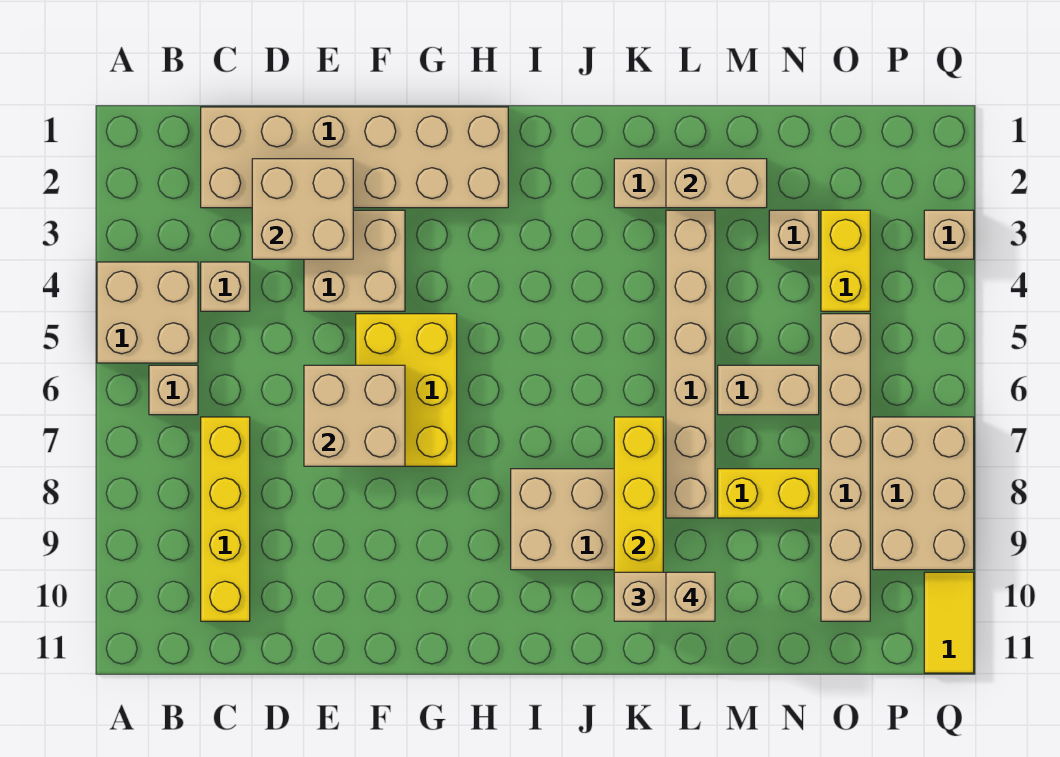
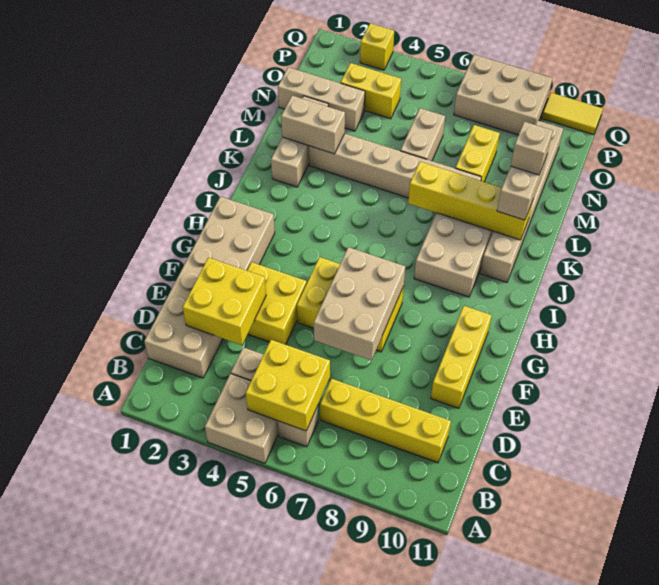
none -> yellow brick B5:C6 level 2
tan brick D2:E3 level 2 -> yellow brick D2:E3 level 2
tan brick E3:F4 level 1 -> yellow brick E3:F4 level 1
tan brick E6:F7 level 2 -> tan brick E6:G7 level 2
none -> yellow brick E10:G10 level 1
tan brick L2:M2 level 2 -> tan brick L2:L3 level 2
tan brick N3 level 1 -> tan brick N1:N3 level 1
tan brick O5:O10 level 1 -> tan brick J10:O10 level 1
tan brick Q3 level 1 -> yellow brick Q3 level 1

